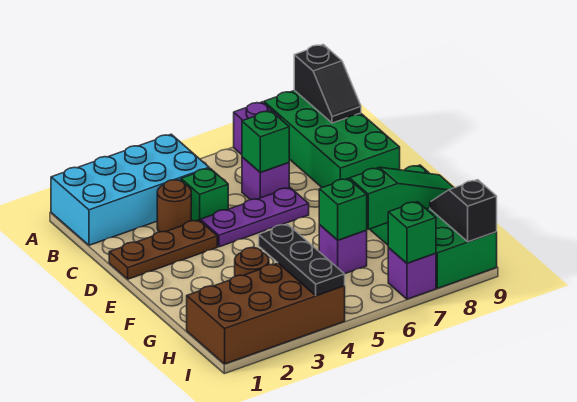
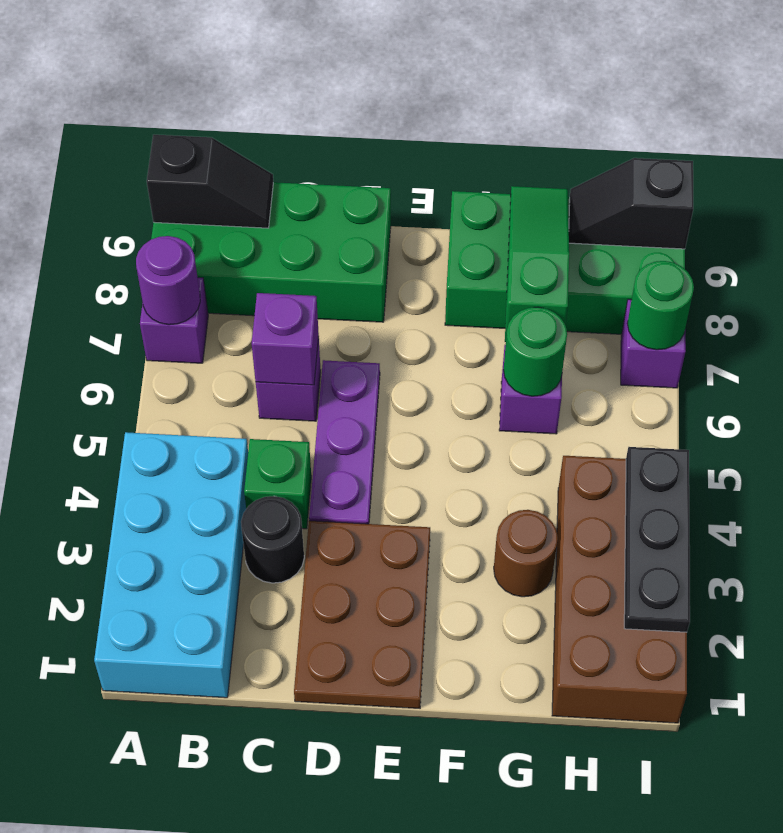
none -> purple round brick A7 level 2
brown round brick C3 level 1 -> black round brick C3 level 1
green brick C6 level 2 -> purple brick C6 level 2
brown plate D1:D3 level 1 -> brown plate D1:E3 level 1
black plate G4:I4 level 2 -> black plate I2:I4 level 2
green brick G6 level 2 -> green round brick G6 level 2
green brick I7 level 2 -> green round brick I7 level 2

